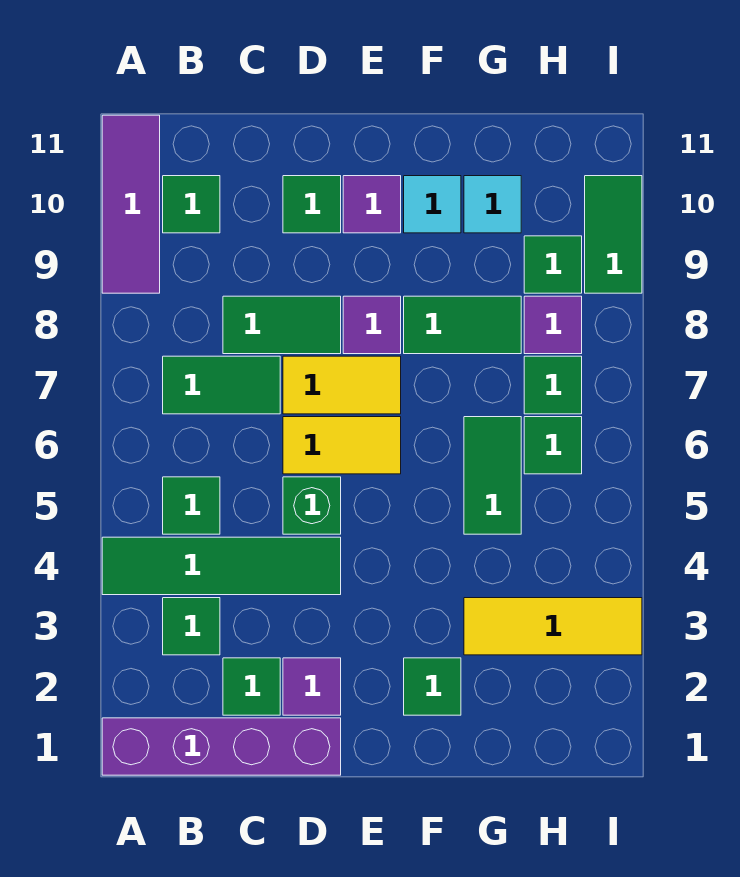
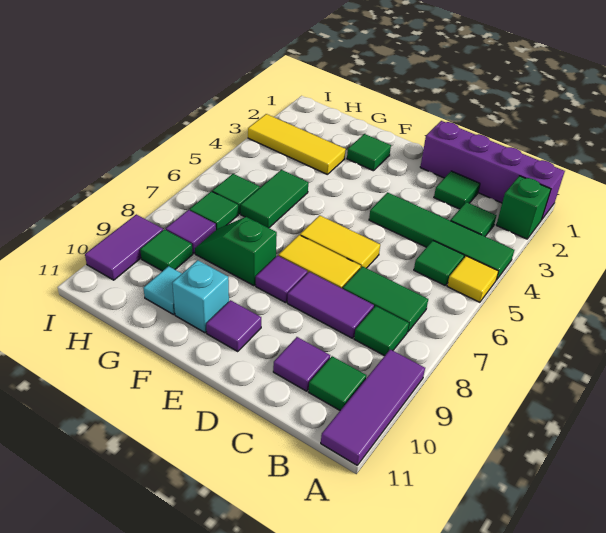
none -> yellow tile A5 level 1
green tile C8:D8 level 1 -> purple tile C8:D8 level 1
purple tile D2 level 1 -> purple tile C10 level 1
green brick D5 level 1 -> green brick A2 level 1
green tile D10 level 1 -> green tile B8 level 1
green tile F8:G8 level 1 -> green slope F8:G8 level 1 top F
cyan tile F10 level 1 -> cyan brick F10 level 1
green tile I9:I10 level 1 -> purple tile I9:I10 level 1

